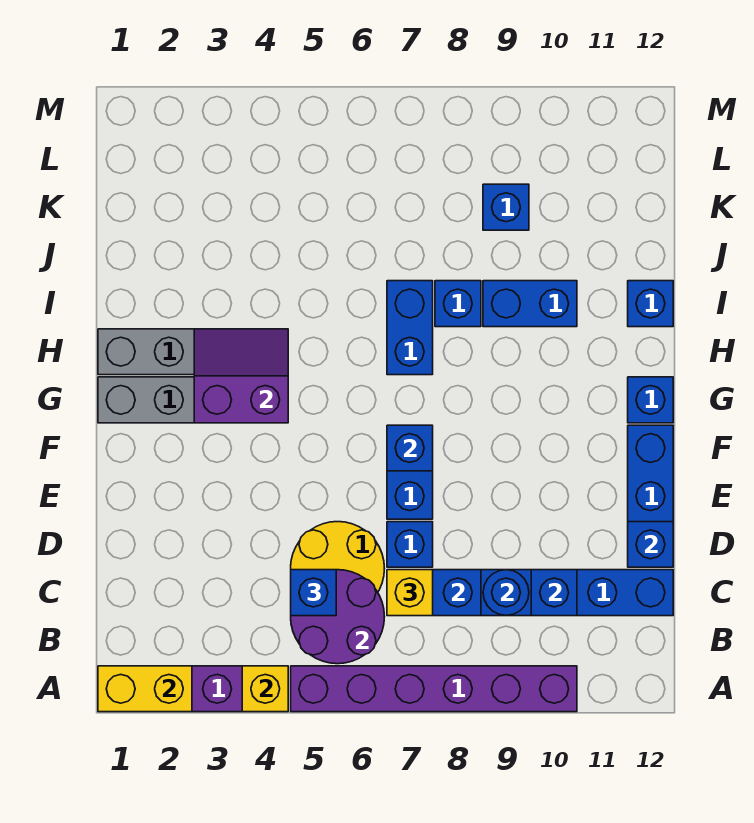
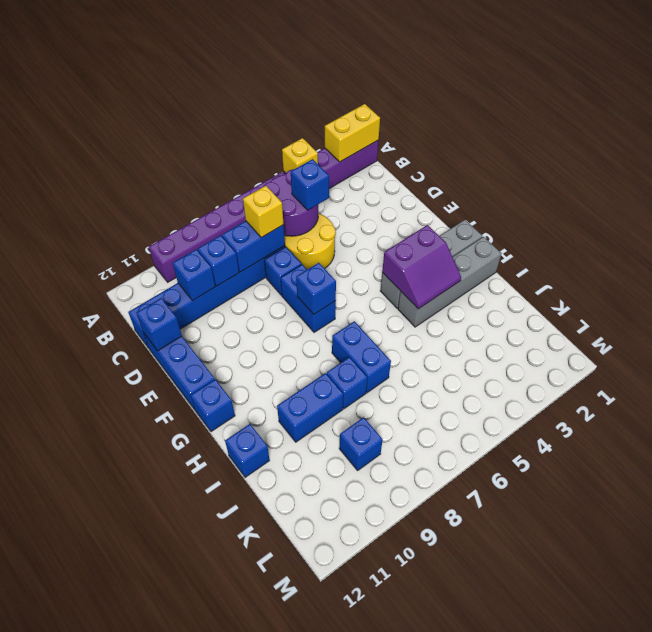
blue round brick C9 level 2 -> blue brick C9 level 2

